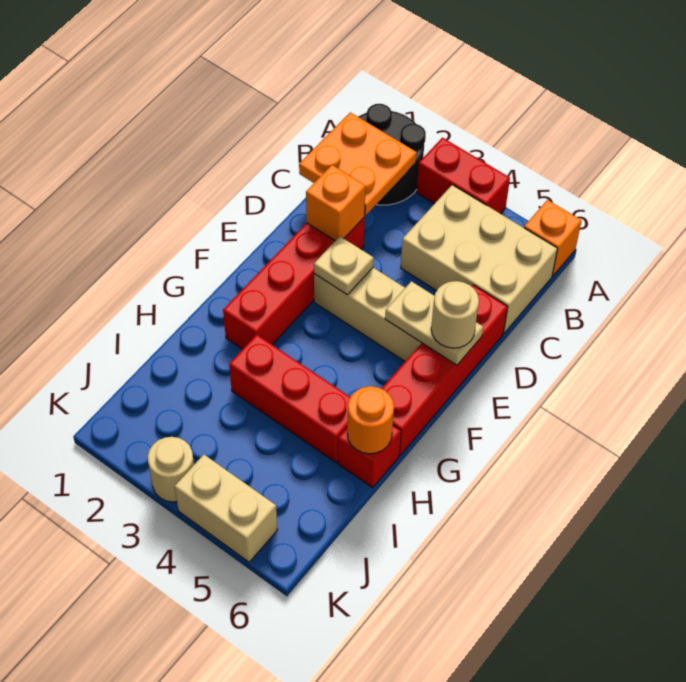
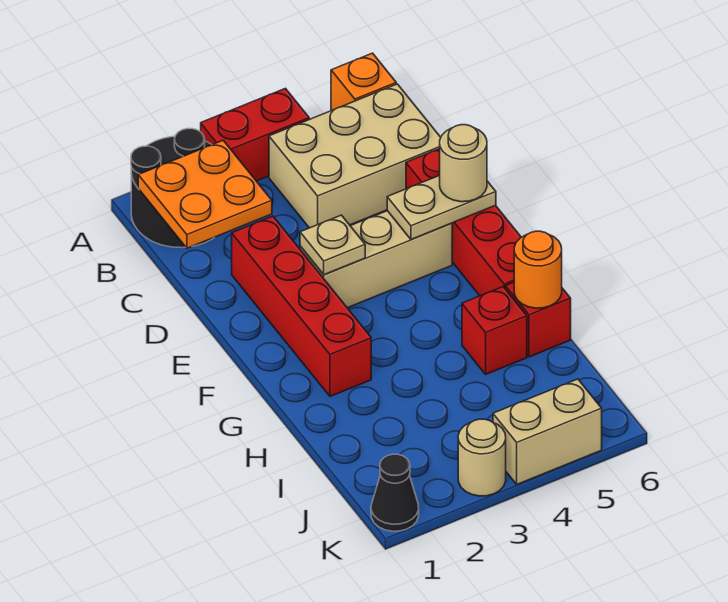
orange brick D2 level 2 -> none
red brick H3:H5 level 1 -> red brick H5 level 1
none -> black cone K1 level 1

